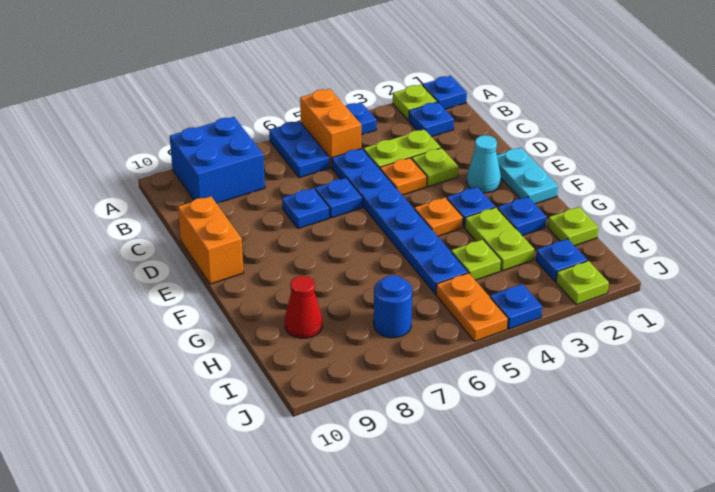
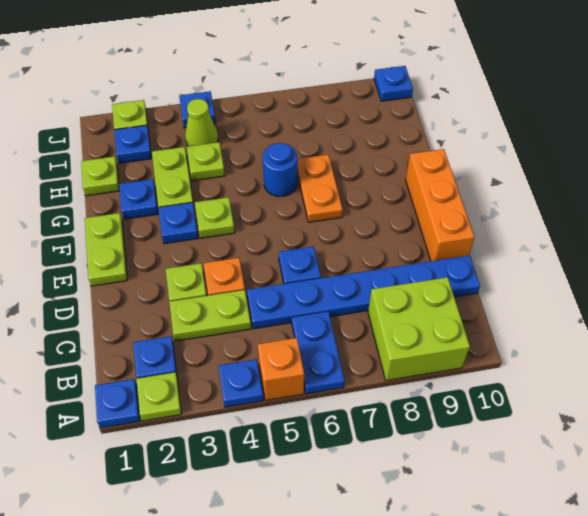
orange brick A5:B5 level 1 -> orange brick A5 level 1
blue brick A8:B9 level 1 -> lime brick A8:B9 level 1
blue plate C5:H5 level 1 -> blue plate C5:C10 level 1
blue plate D7 level 1 -> blue plate J10 level 1
orange brick D10:E10 level 1 -> orange brick D10:F10 level 1
cyan plate E1:F1 level 1 -> lime plate E1:F1 level 1
cyan cone E2 level 1 -> none
orange plate F4 level 1 -> lime plate F4 level 1
red cone H9 level 1 -> none
none -> lime cone I4 level 1
orange plate I5:J5 level 1 -> orange plate F7:G7 level 1
blue round brick I7 level 1 -> blue round brick G6 level 1

